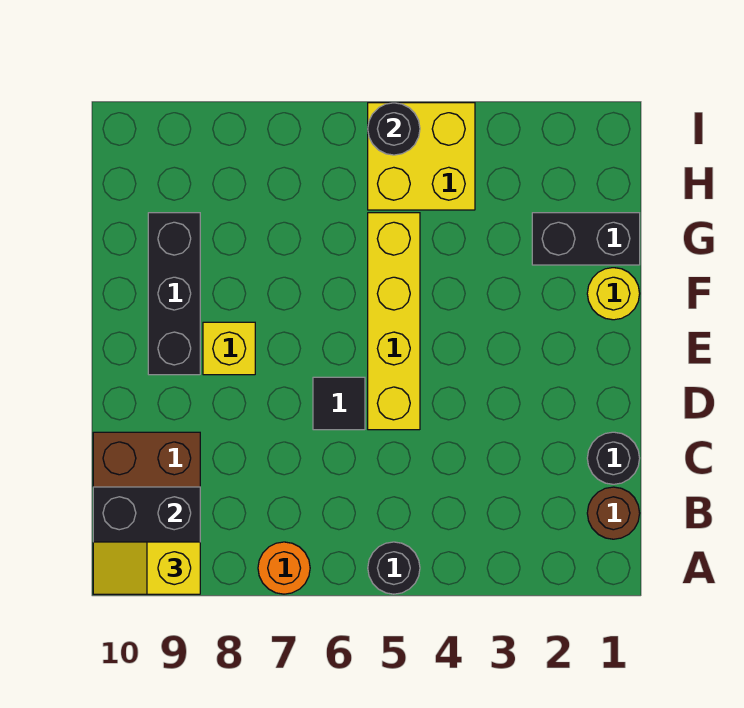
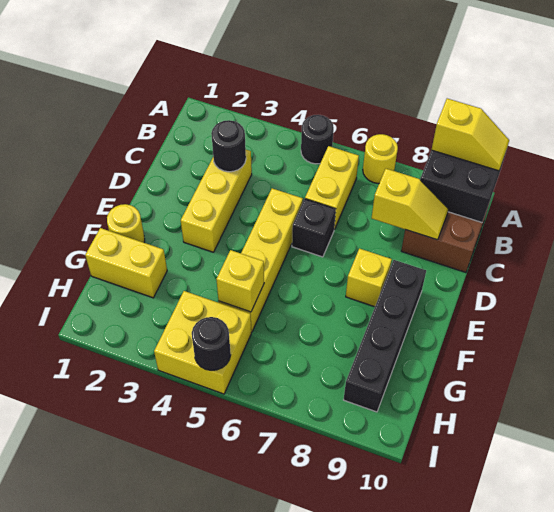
orange round brick A7 level 1 -> yellow round brick A7 level 1
brown round brick B1 level 1 -> none
none -> yellow brick B6:C6 level 1
black round brick C1 level 1 -> black round brick C3 level 2
none -> yellow brick C3:E3 level 1
none -> yellow slope C8:C9 level 2 top 8
black tile D6 level 1 -> black brick D6 level 1
black brick E9:G9 level 1 -> black brick E9:H9 level 1
black brick G1:G2 level 1 -> yellow brick G1:G2 level 1
none -> yellow brick G5 level 2

